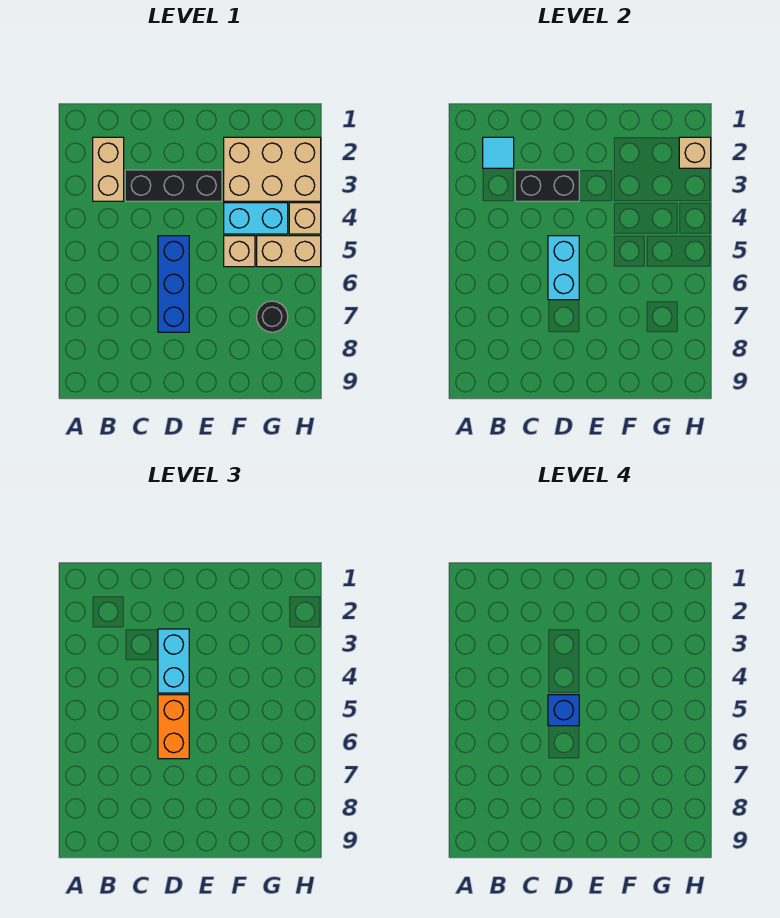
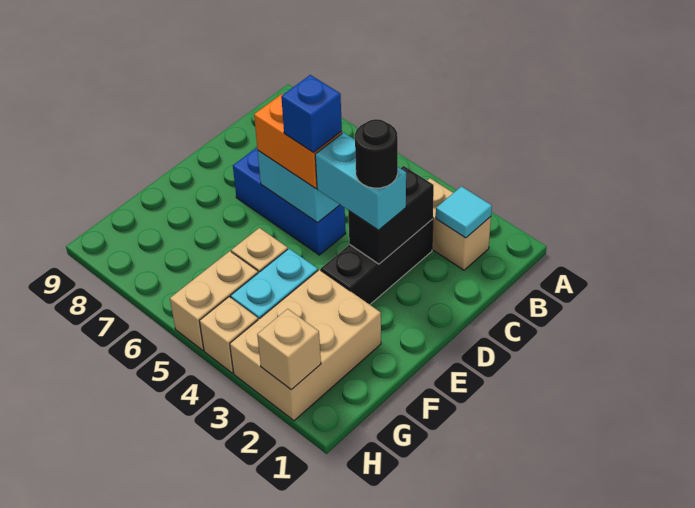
black round brick G7 level 1 -> black round brick D3 level 4

